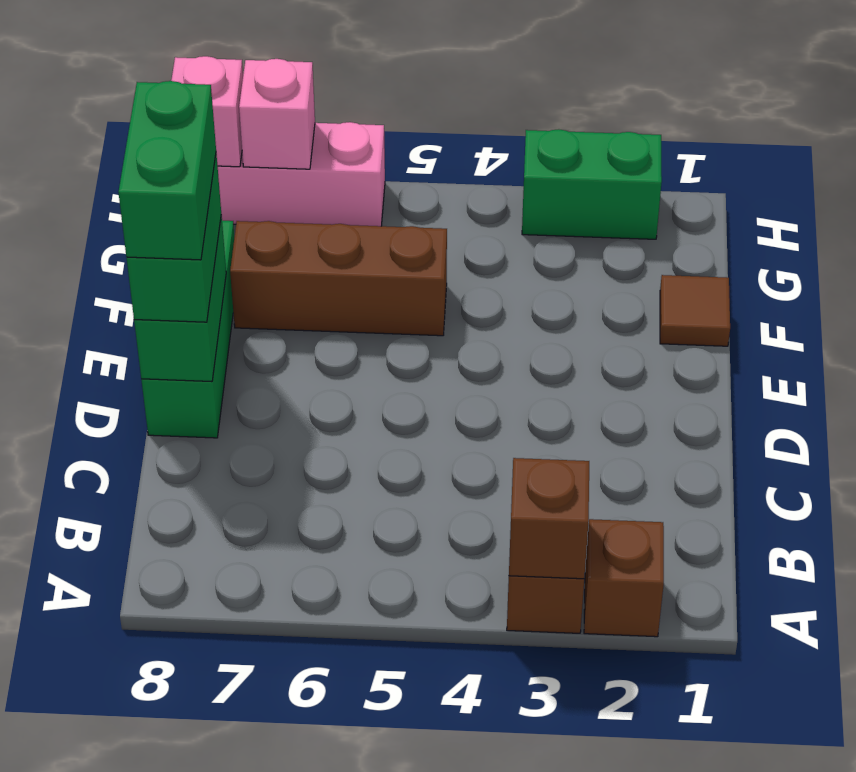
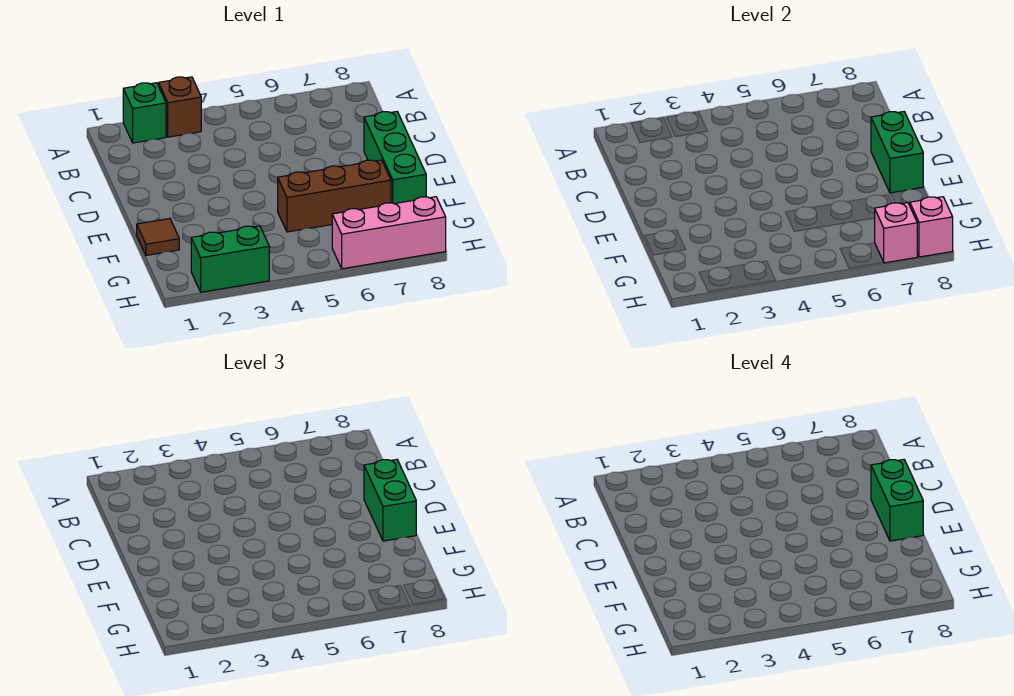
brown brick A2 level 1 -> green brick A2 level 1
brown brick A3 level 2 -> none

